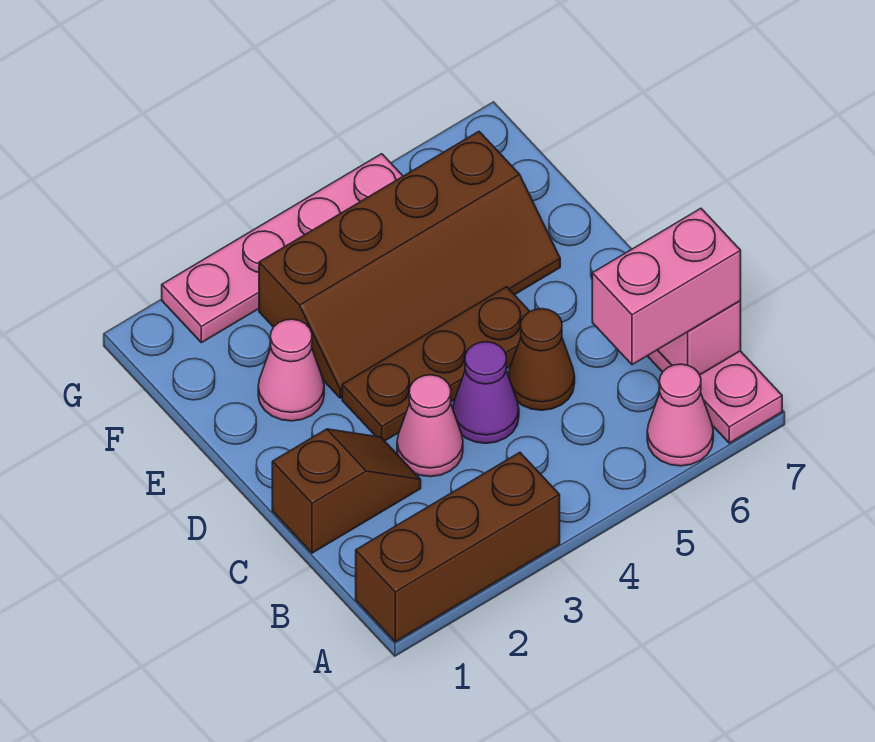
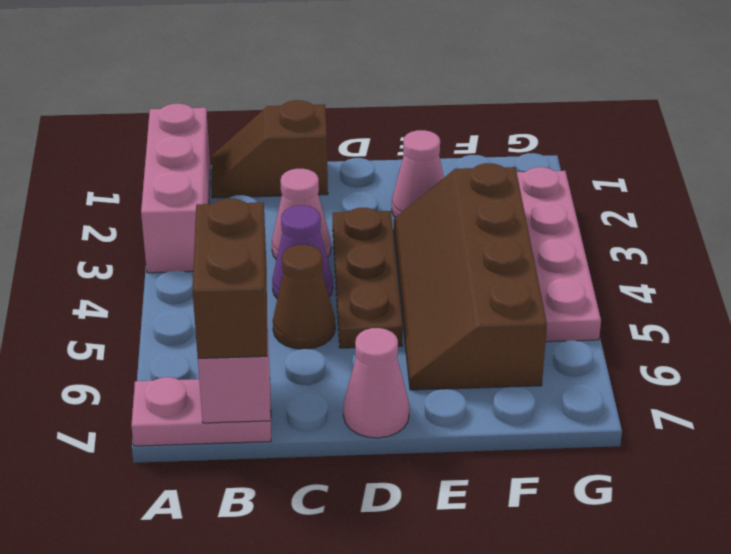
brown brick A1:A3 level 1 -> pink brick A1:A3 level 1
pink cone A6 level 1 -> pink cone D7 level 1
pink brick B6:B7 level 3 -> brown brick B6:B7 level 3
brown slope C1:C2 level 1 top 1 -> brown slope B1:C1 level 1 top C

